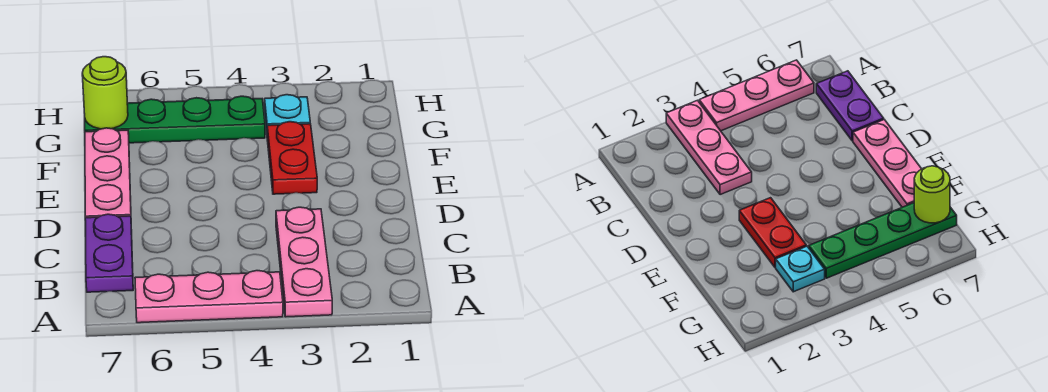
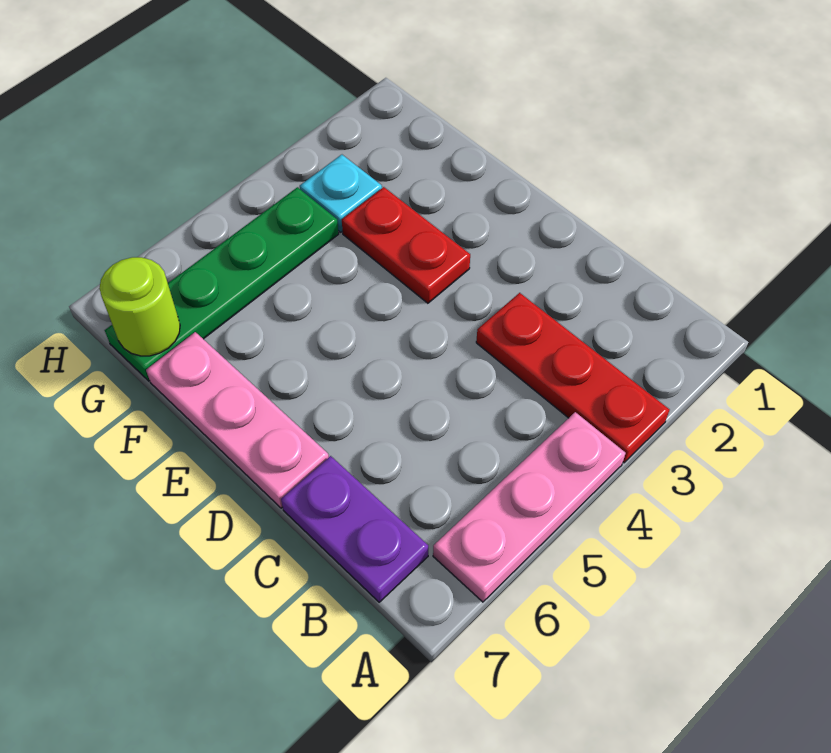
pink plate A3:C3 level 1 -> red plate A3:C3 level 1

